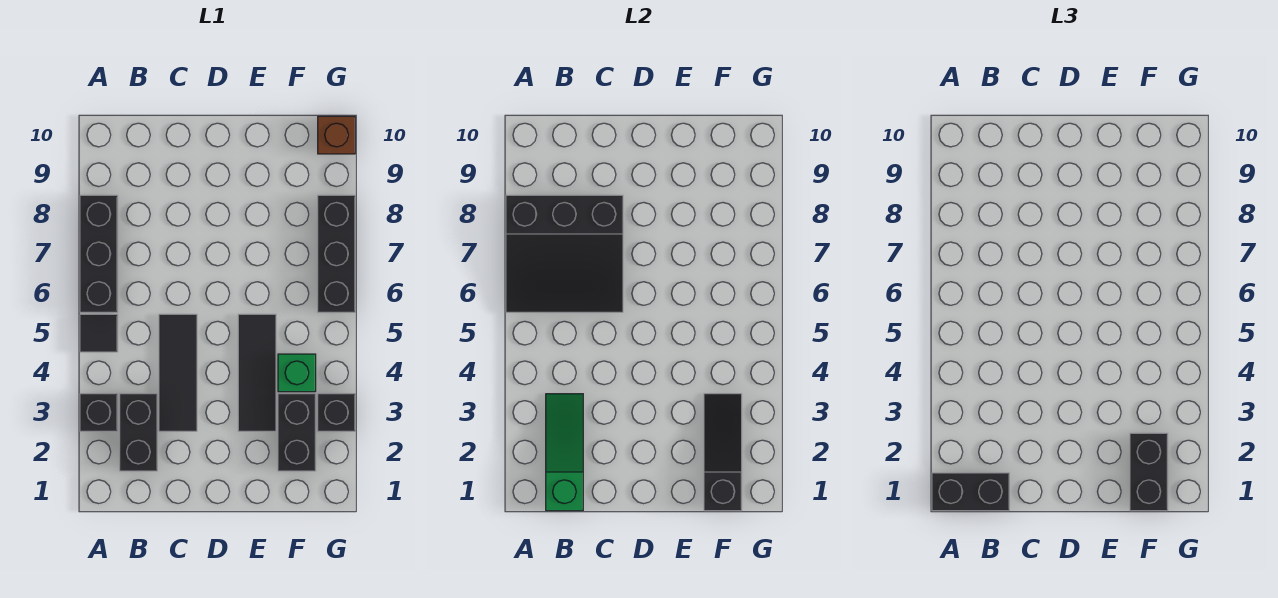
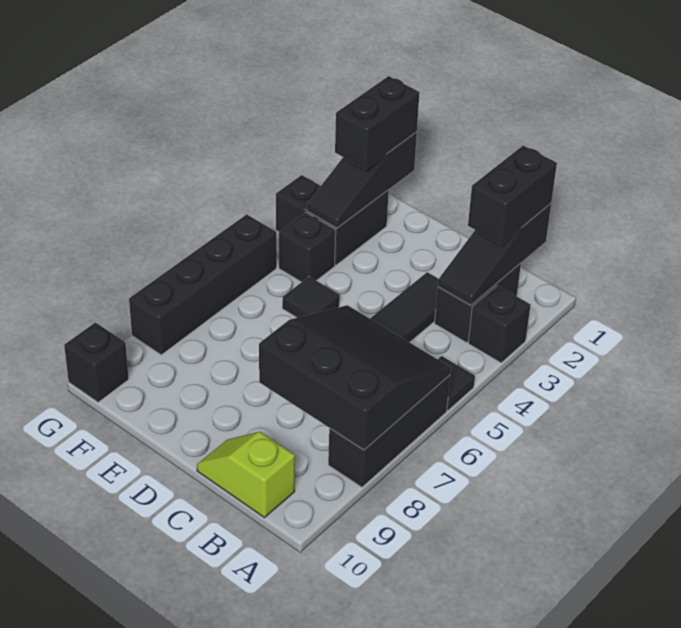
black brick A1:B1 level 3 -> black brick B1:B2 level 3
green slope B1:B3 level 2 top 1 -> black slope B1:B3 level 2 top 1
none -> lime slope B10:C10 level 1 top B
black tile E3:E5 level 1 -> black tile E5 level 1
green brick F4 level 1 -> black brick F4 level 1
black brick G6:G8 level 1 -> black brick G5:G8 level 1
brown brick G10 level 1 -> black brick G10 level 1

